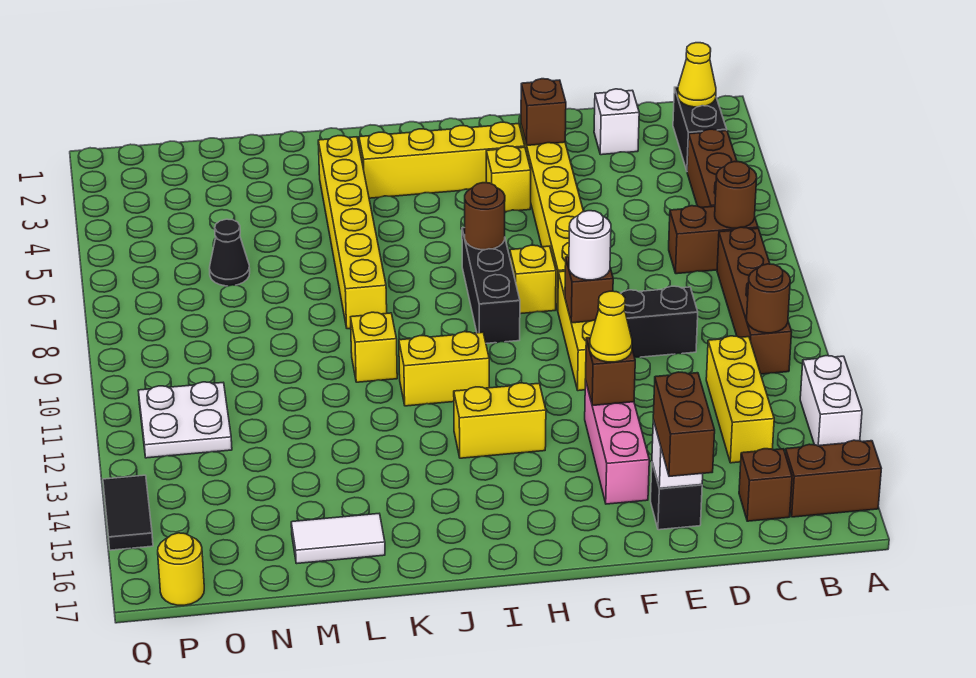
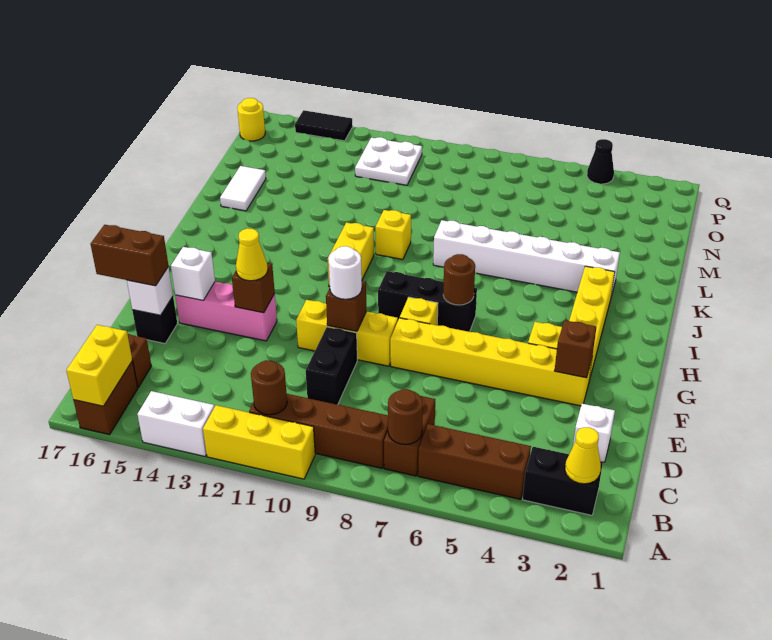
yellow brick C12:C14 level 1 -> yellow brick A10:A12 level 1
none -> white brick F15 level 2
yellow brick H13:I13 level 1 -> yellow brick A16:B16 level 2
yellow brick K3:K8 level 1 -> white brick K3:K8 level 1
black cone N6 level 1 -> black cone Q4 level 1

